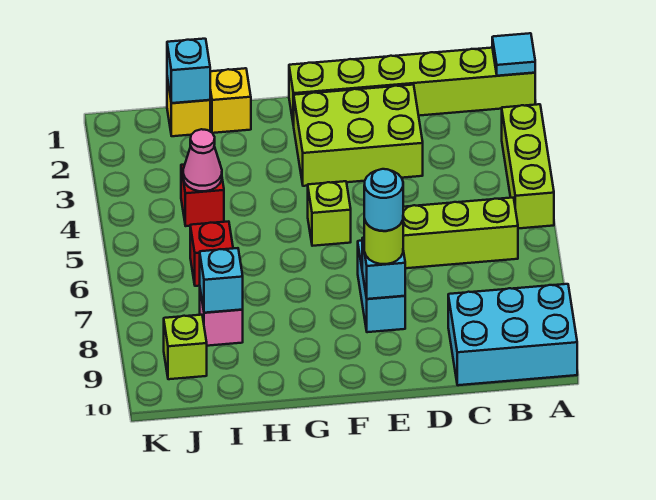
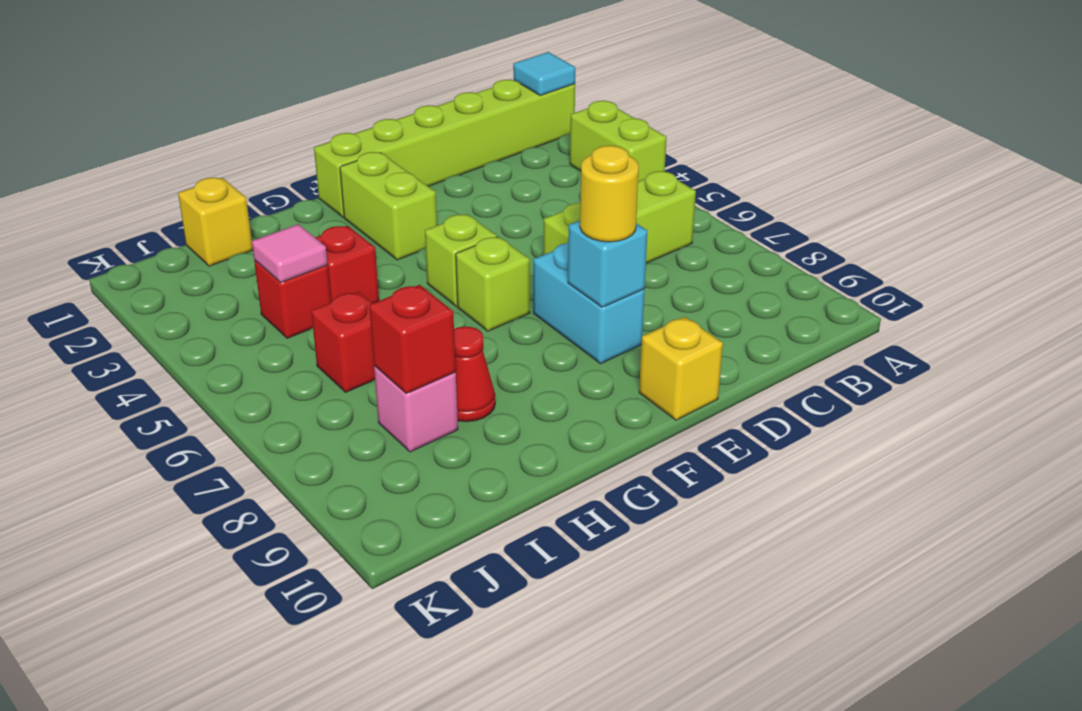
lime brick A3:A5 level 1 -> lime brick A3:A4 level 1
cyan brick A9:C10 level 1 -> none
lime brick D2:F3 level 1 -> lime brick F2:F3 level 1
lime round brick E8 level 3 -> yellow round brick E8 level 3
cyan round brick E8 level 4 -> none
yellow brick H1 level 1 -> yellow brick E10 level 1
none -> red brick H4 level 1
none -> red cone H8 level 1
cyan brick I1 level 2 -> none
pink cone I4 level 2 -> pink tile I4 level 2
cyan brick I8 level 2 -> red brick I8 level 2
lime brick J9 level 1 -> lime brick F6 level 1

